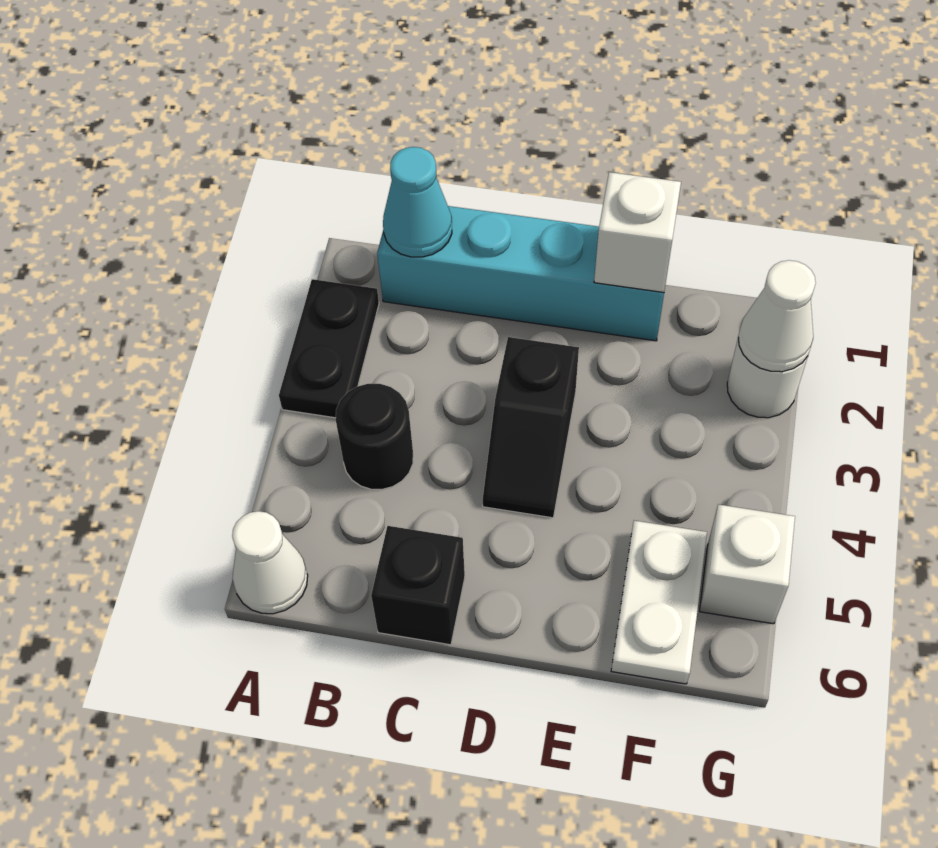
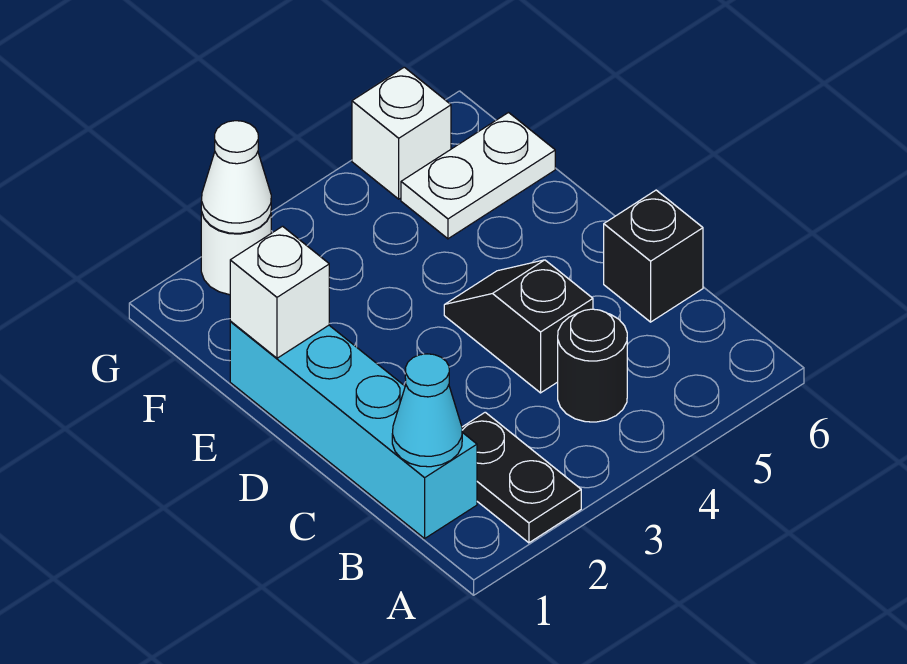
black plate A2:A3 level 1 -> black plate A2:B2 level 1
white cone A6 level 1 -> none
black slope D3:D4 level 1 top 3 -> black slope C4:D4 level 1 top C

